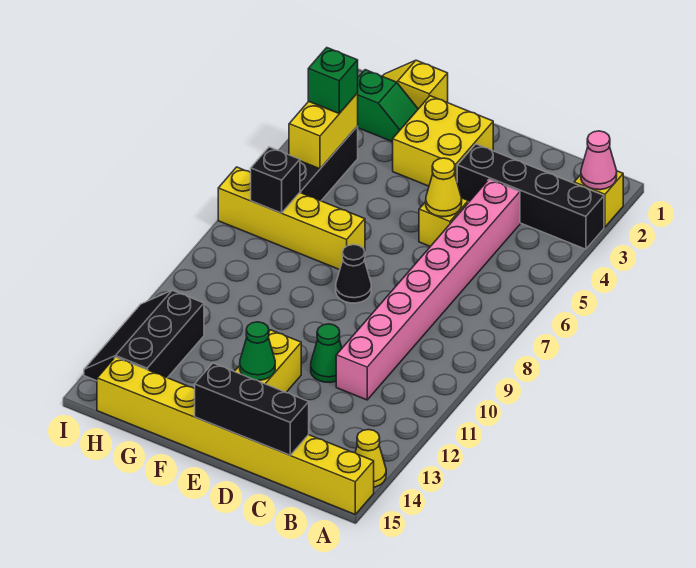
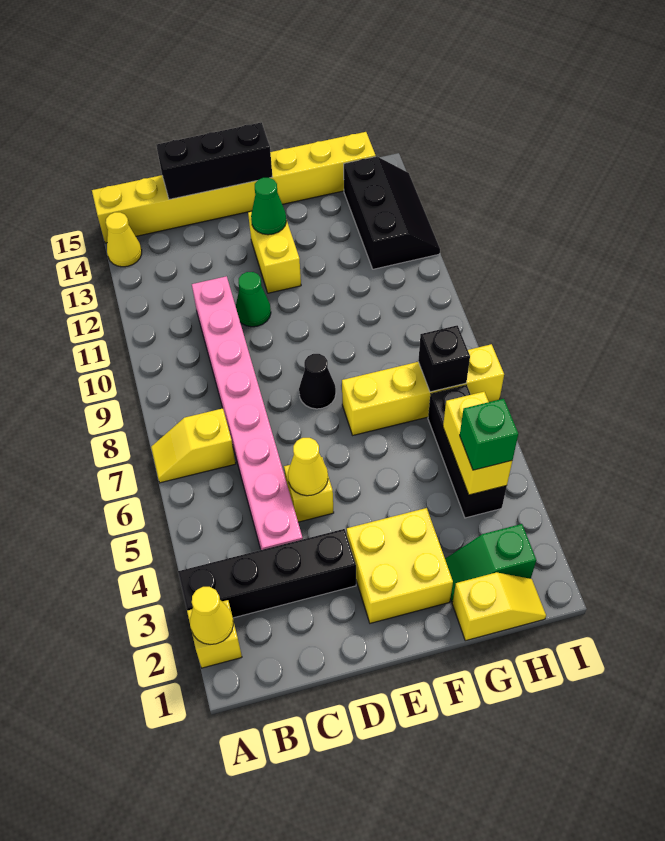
pink cone A2 level 2 -> yellow cone A2 level 2
none -> yellow slope A7:B7 level 1 top B

